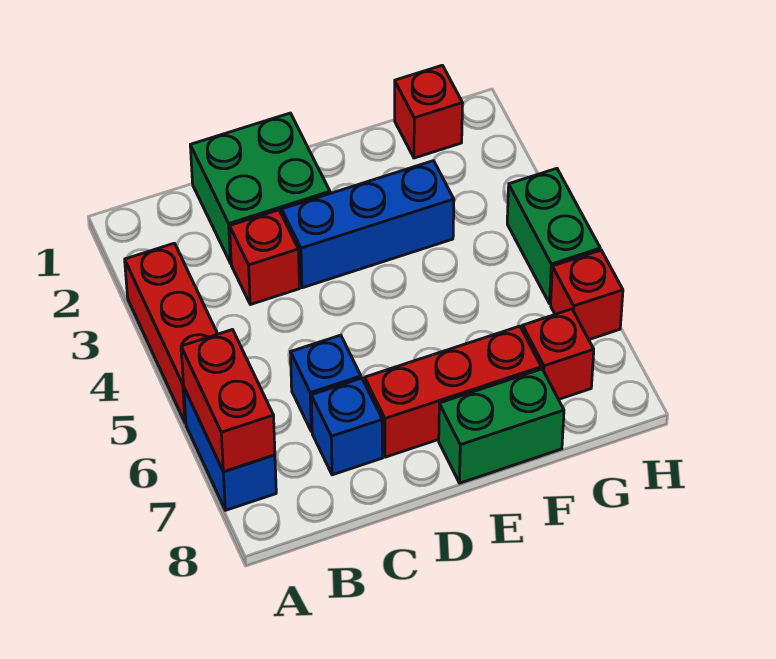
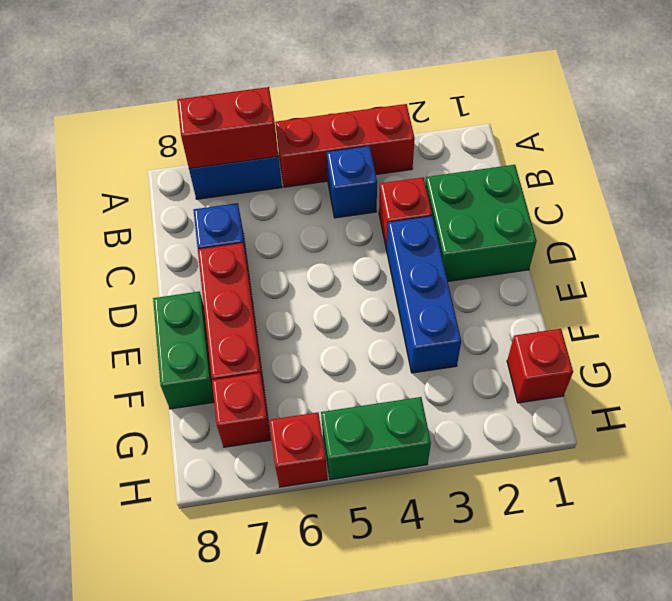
blue brick C6 level 1 -> blue brick B4 level 1

